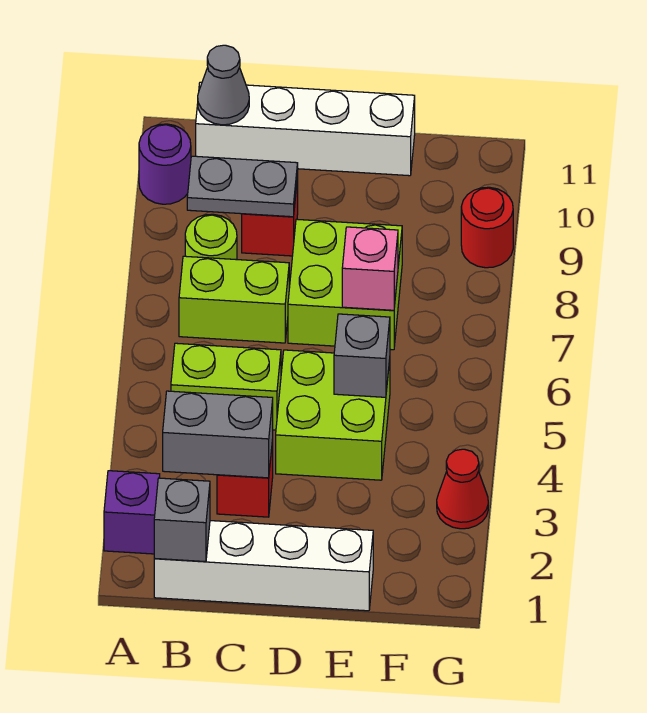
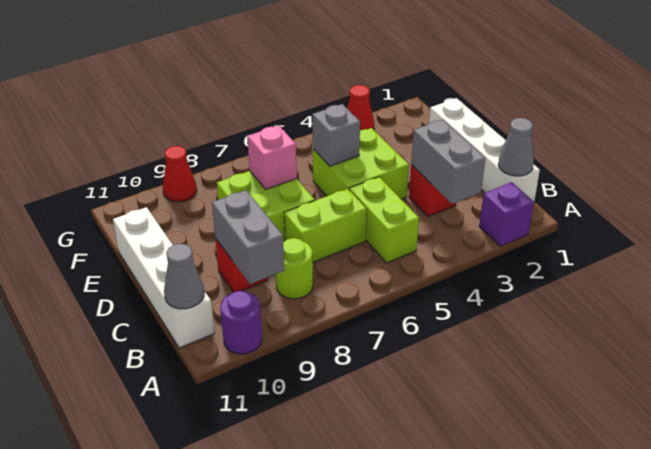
grey brick B1 level 2 -> grey cone B1 level 2
lime brick B7:C7 level 1 -> lime brick C6:C7 level 1
grey plate B9:C9 level 2 -> grey brick B9:C9 level 2
red round brick G9 level 1 -> red cone G9 level 1

